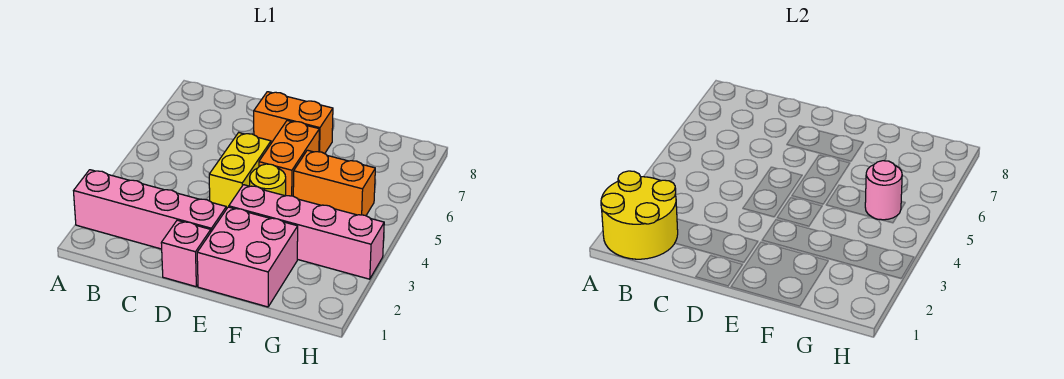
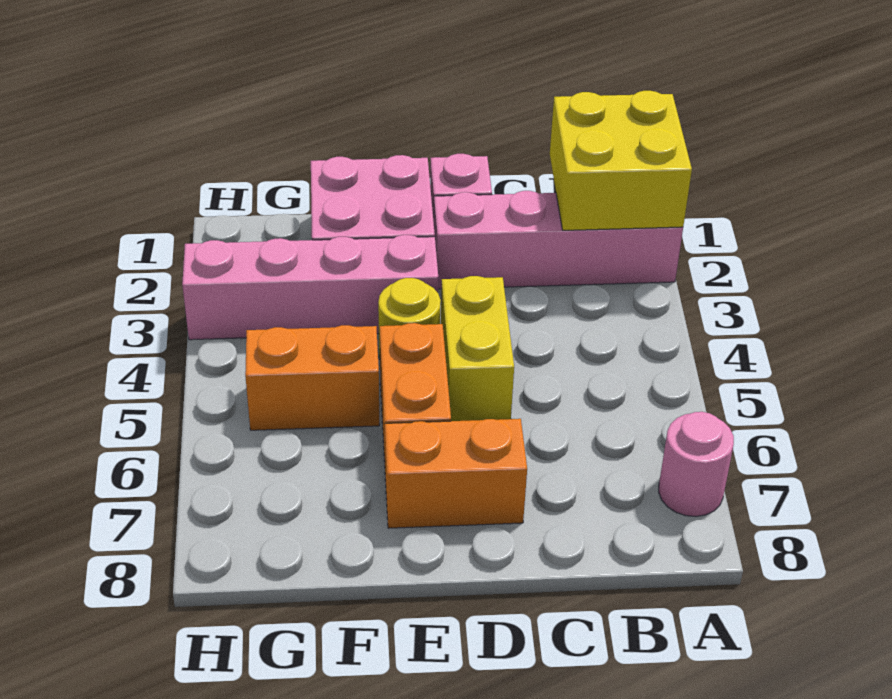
yellow round brick A1:B2 level 2 -> yellow brick A1:B2 level 2
pink round brick G5 level 2 -> pink round brick A7 level 1

